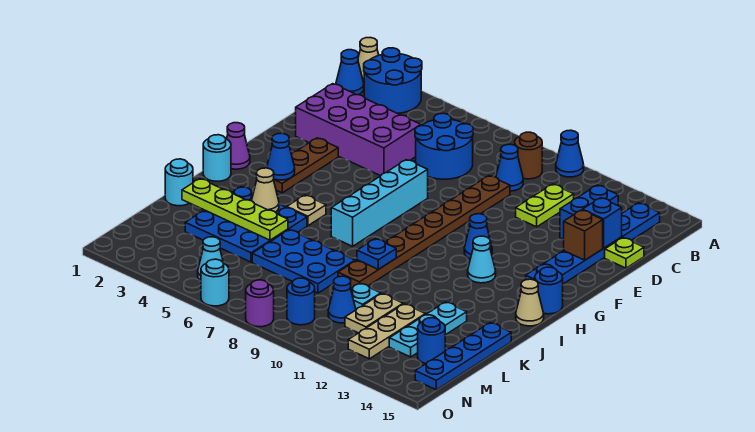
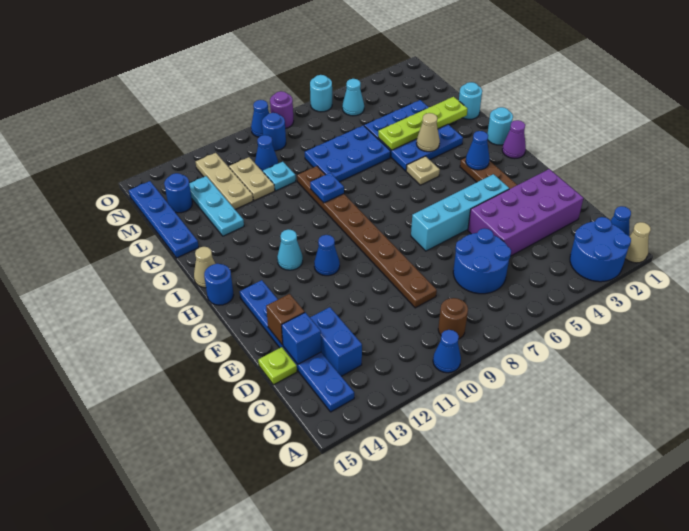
blue cone C9 level 1 -> blue cone O9 level 1
lime plate C11:D11 level 1 -> none
cyan brick F7:I7 level 1 -> cyan brick F4:F7 level 1

